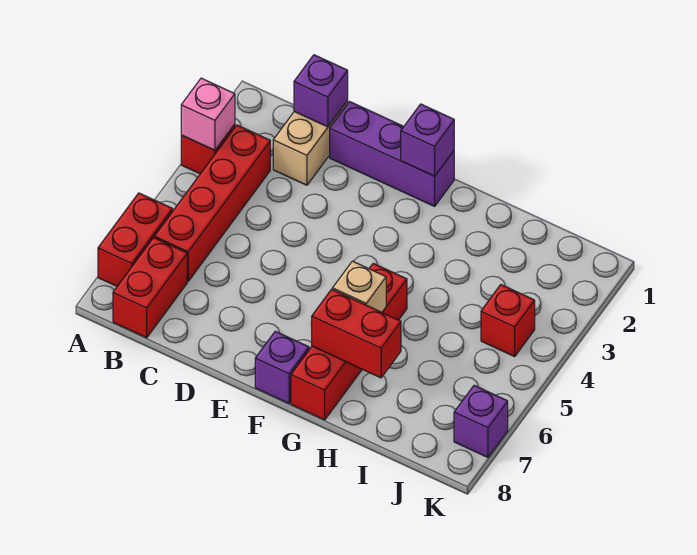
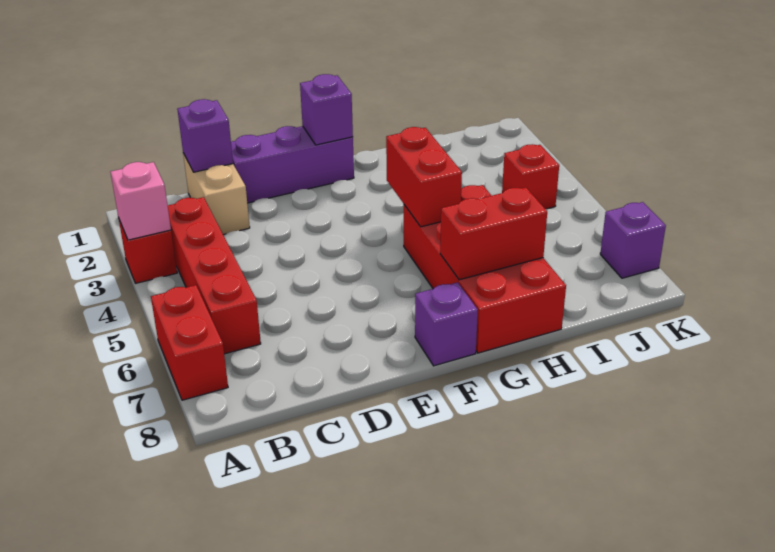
red brick B7:B8 level 1 -> red brick G4:G5 level 2
red brick G5:G8 level 1 -> red brick G5:H8 level 1
tan brick G6 level 2 -> none

